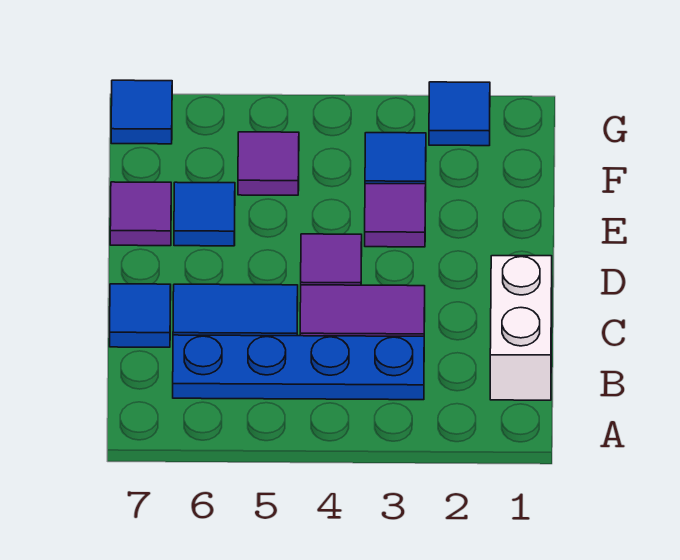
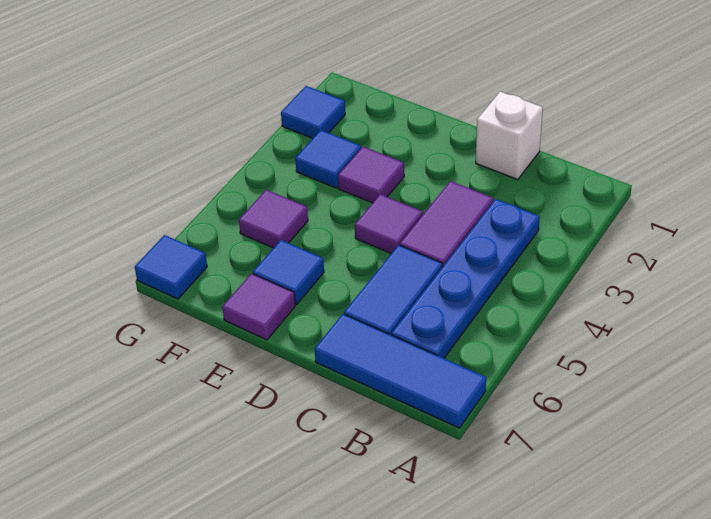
white brick B1:C1 level 1 -> white brick C1 level 1
blue tile C7 level 1 -> blue tile A7:C7 level 1

